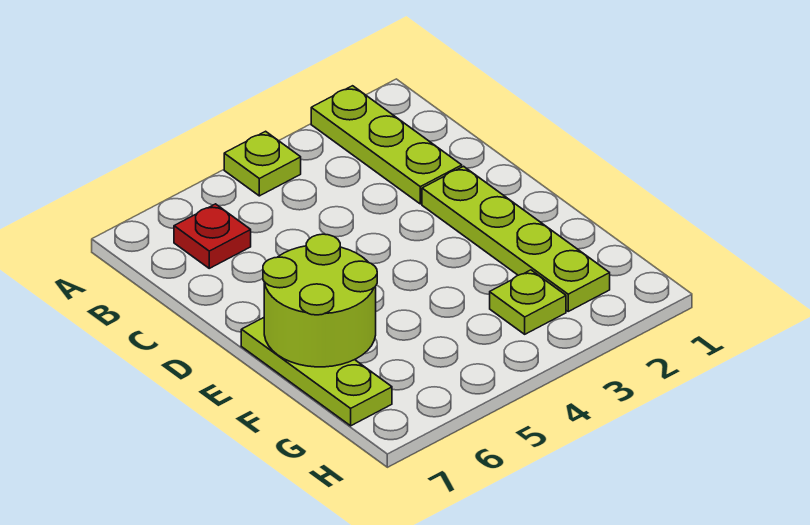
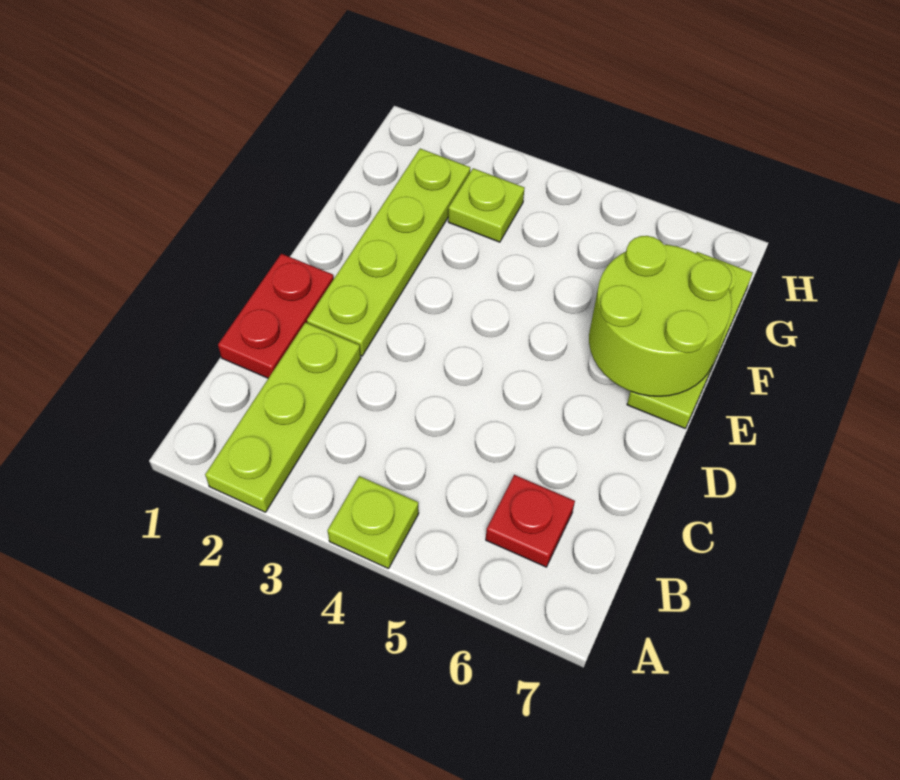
none -> red plate C1:D1 level 1

